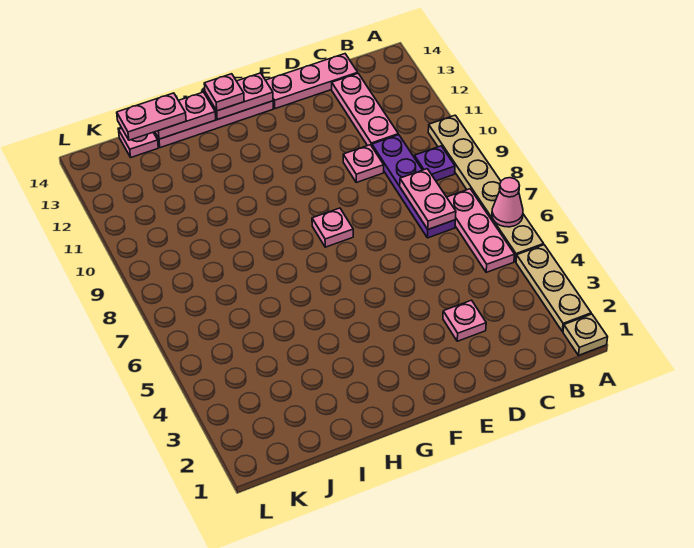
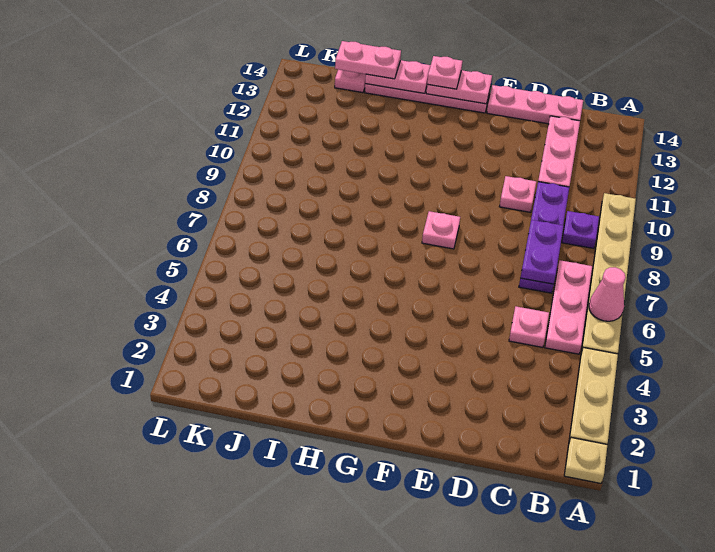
pink plate C7:C8 level 2 -> purple plate C7:C8 level 2
pink plate D3 level 1 -> pink plate C5 level 1

